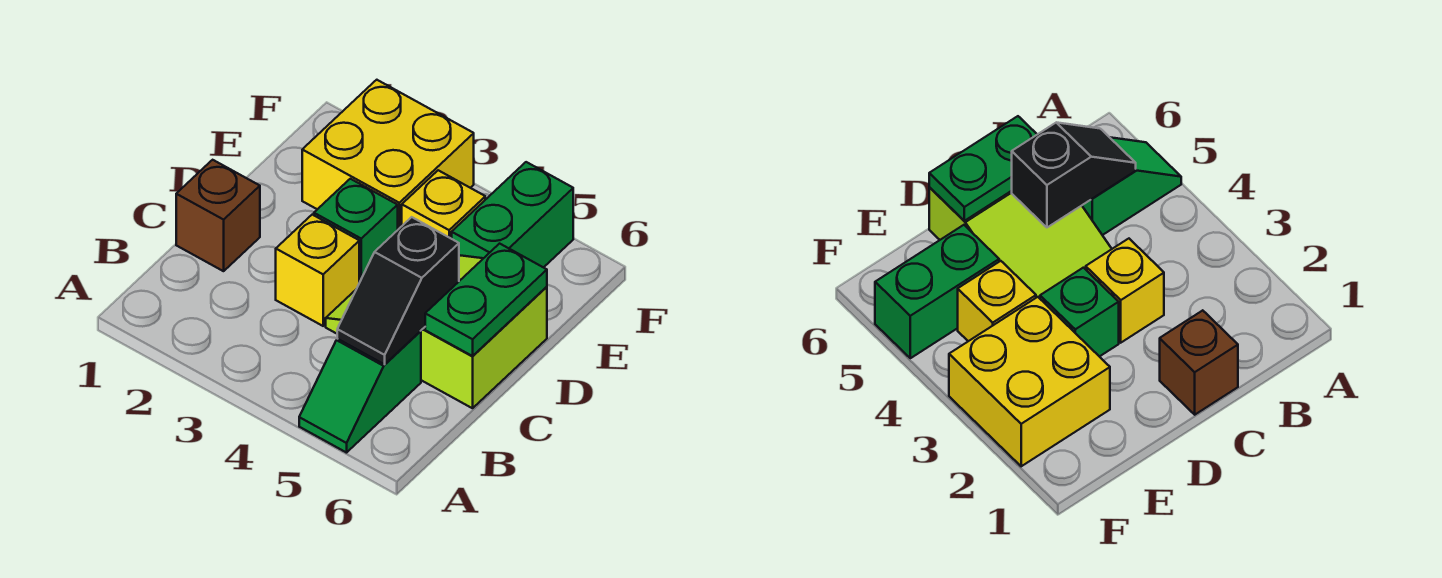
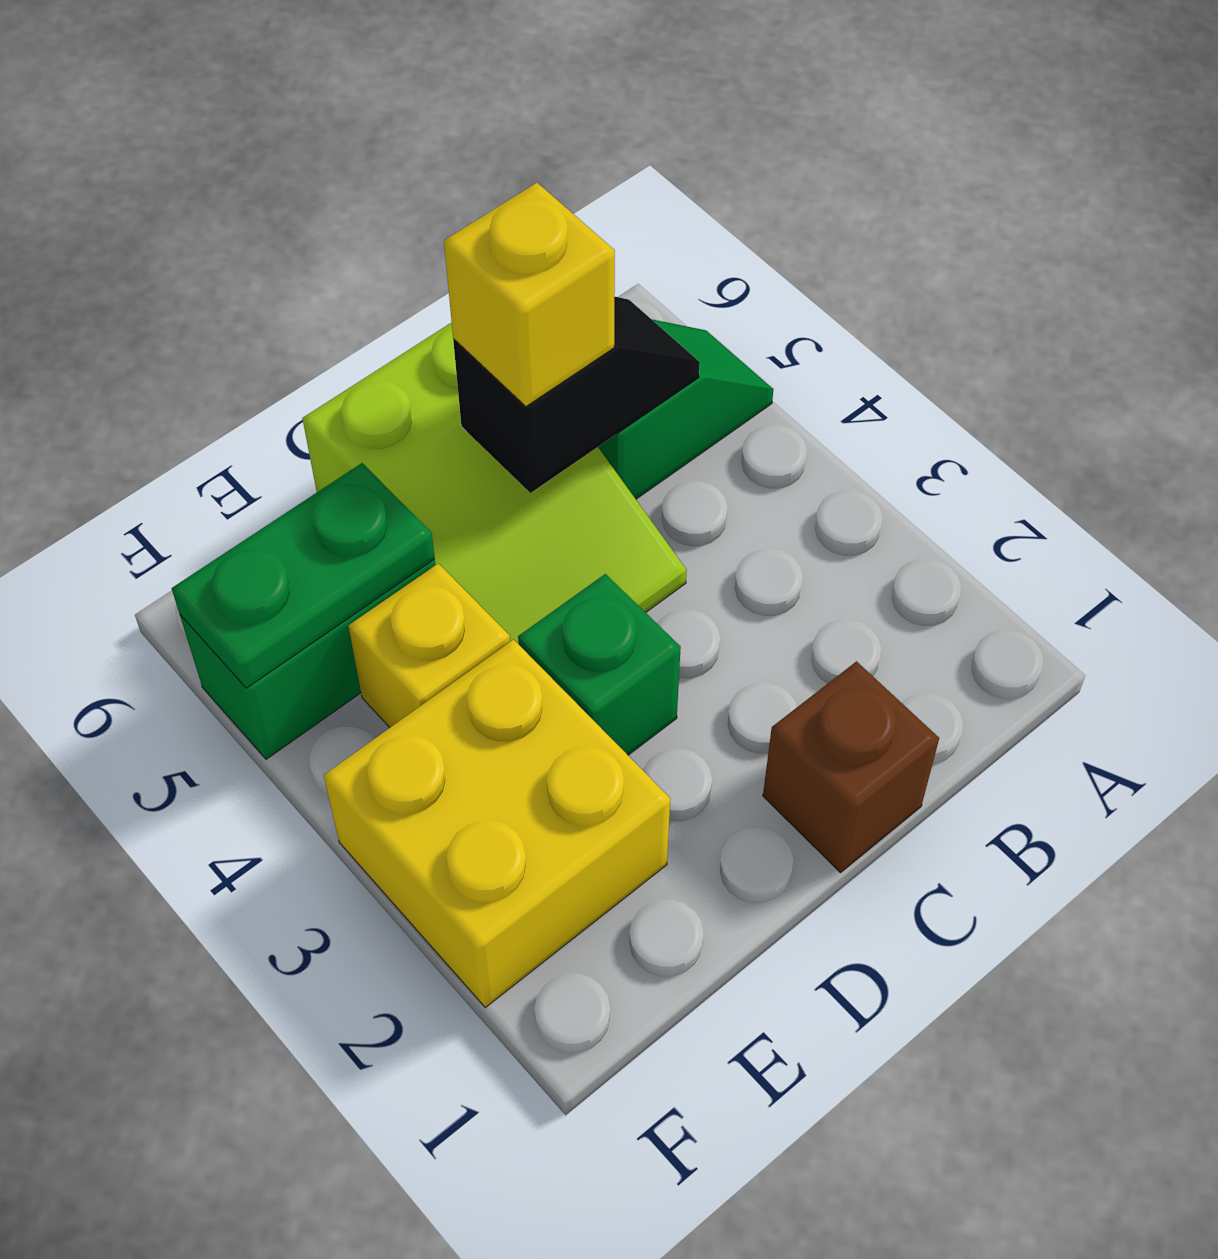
yellow brick C3 level 1 -> yellow brick C5 level 3
green plate C6:D6 level 2 -> green plate E5:F5 level 2

